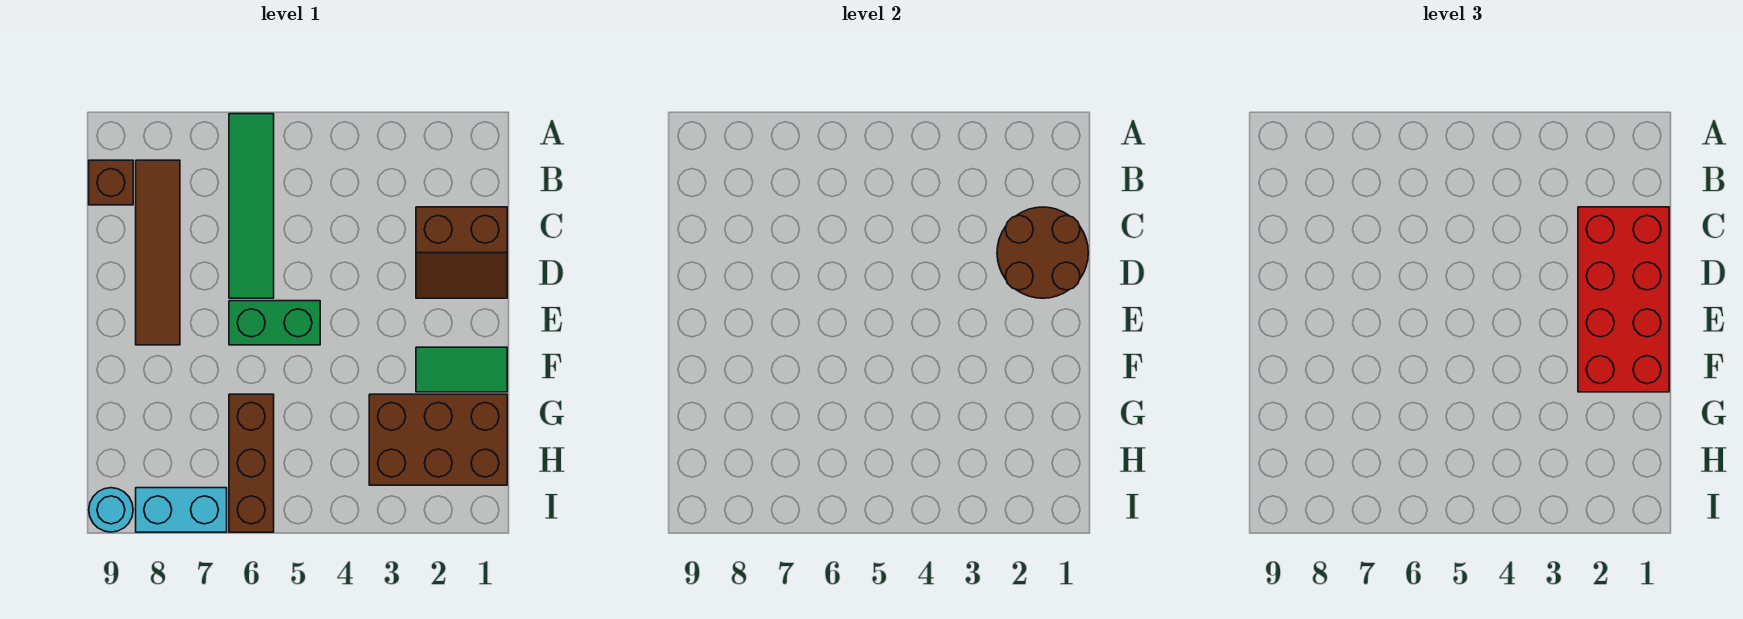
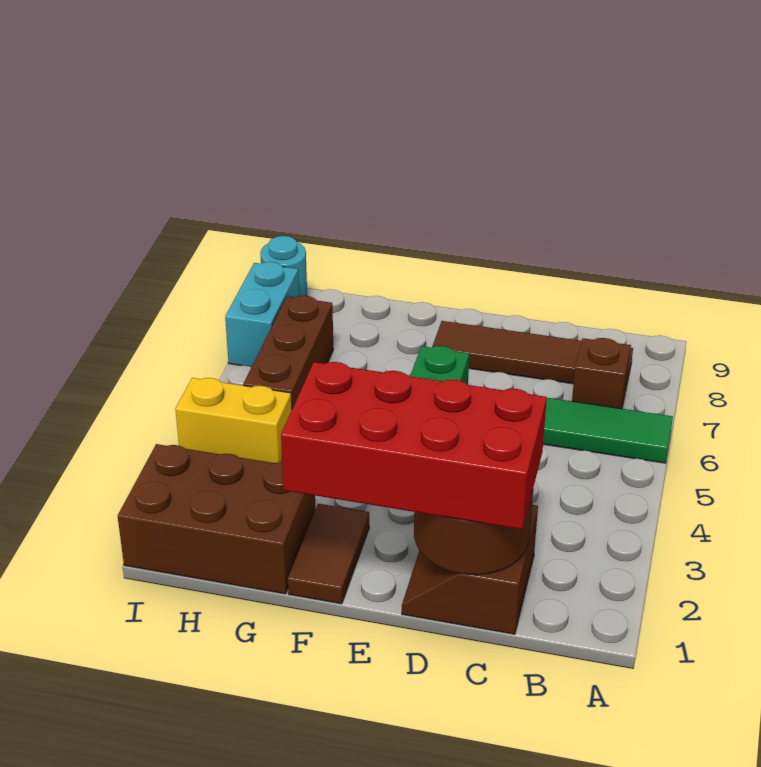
brown brick B9 level 1 -> brown brick B7 level 1
green tile F1:F2 level 1 -> brown tile F1:F2 level 1
brown brick G1:H3 level 1 -> brown brick G1:I2 level 1
brown brick G6:I6 level 1 -> brown brick H5:H7 level 1
none -> yellow brick H4:I4 level 1

